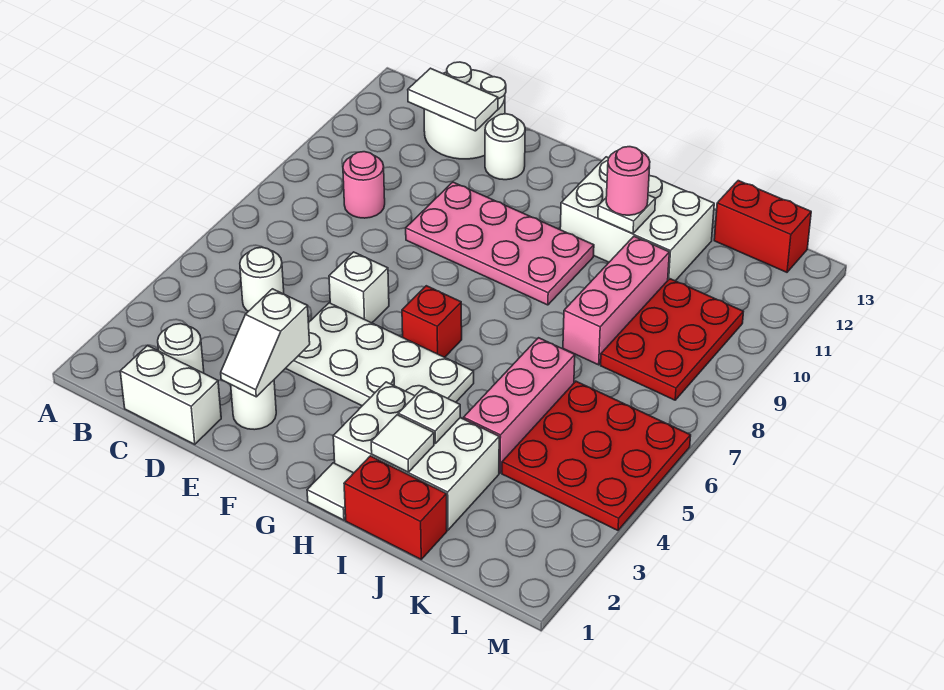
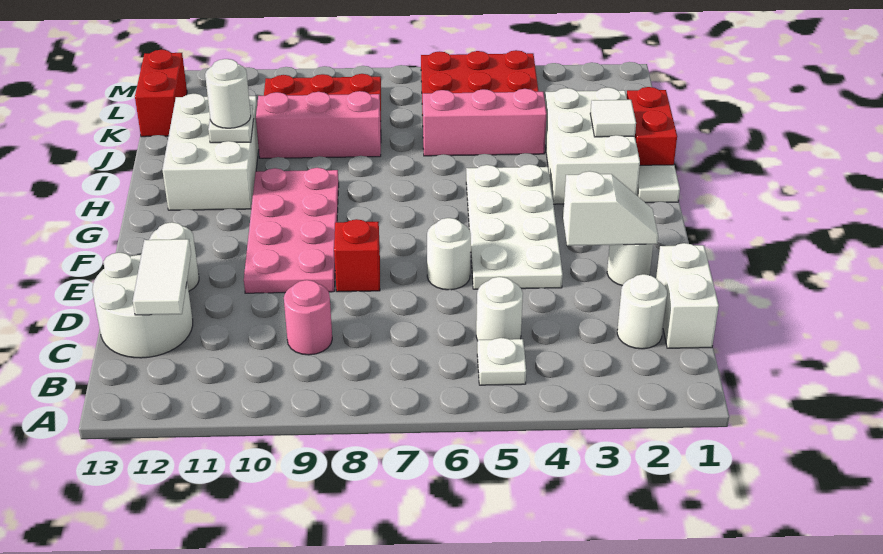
white brick E6 level 1 -> white round brick E6 level 1
red brick G6 level 1 -> red brick E8 level 1
white plate I3 level 2 -> white plate B5 level 1
pink round brick I11 level 3 -> white round brick I11 level 3

